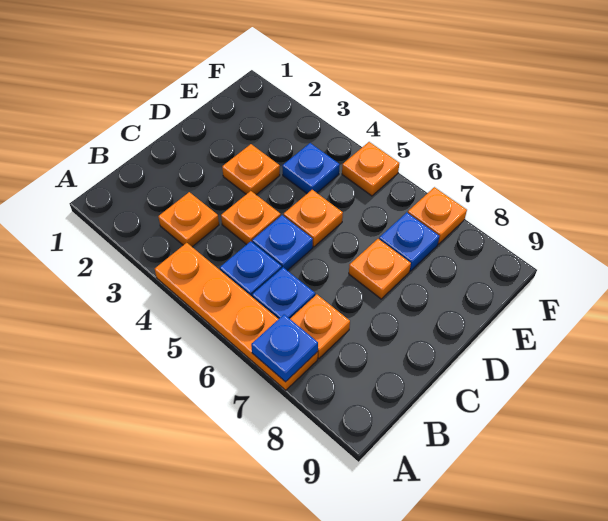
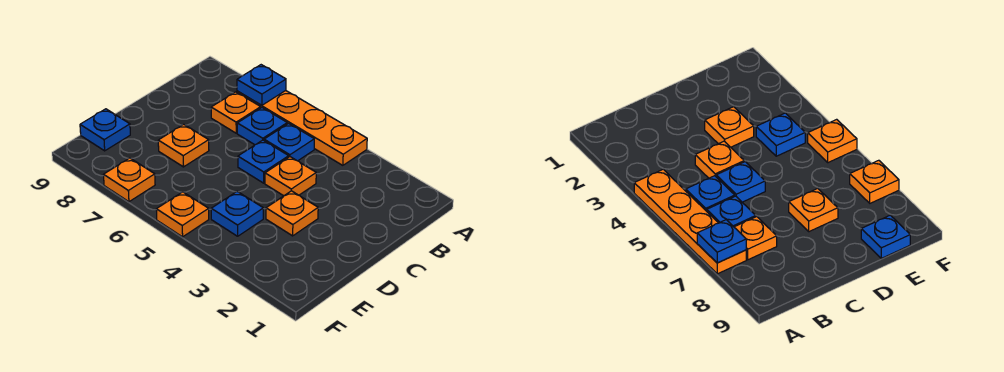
orange plate B3 level 1 -> none
orange plate D5 level 1 -> none
blue plate E7 level 1 -> blue plate E9 level 1

